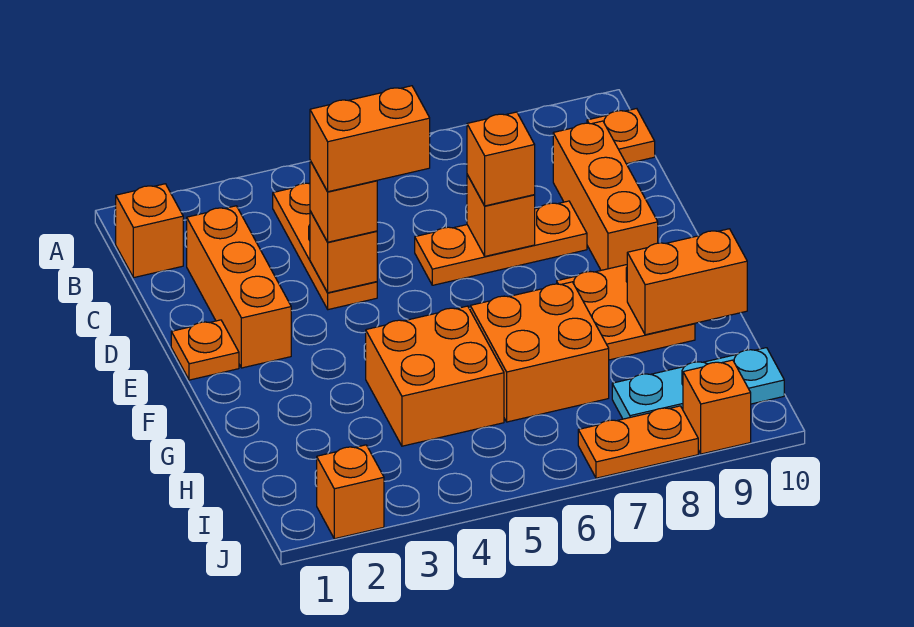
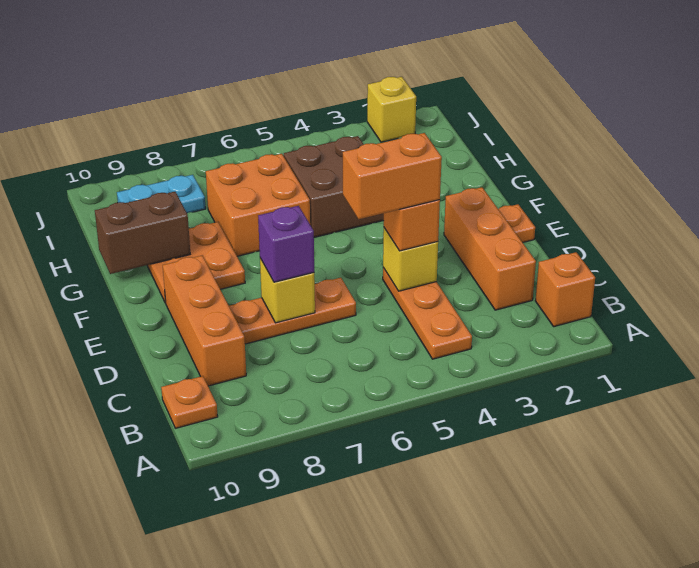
orange brick D4 level 2 -> yellow brick D4 level 2
orange brick D7 level 2 -> yellow brick D7 level 2
orange brick D7 level 3 -> purple brick D7 level 3
orange brick G4:H5 level 1 -> brown brick G4:H5 level 1
orange brick G9:G10 level 2 -> brown brick G9:G10 level 2
cyan plate I8:I10 level 1 -> cyan plate I8:I9 level 1
orange brick J2 level 1 -> yellow brick J2 level 1
orange plate J7:J8 level 1 -> none
orange brick J9 level 1 -> none

